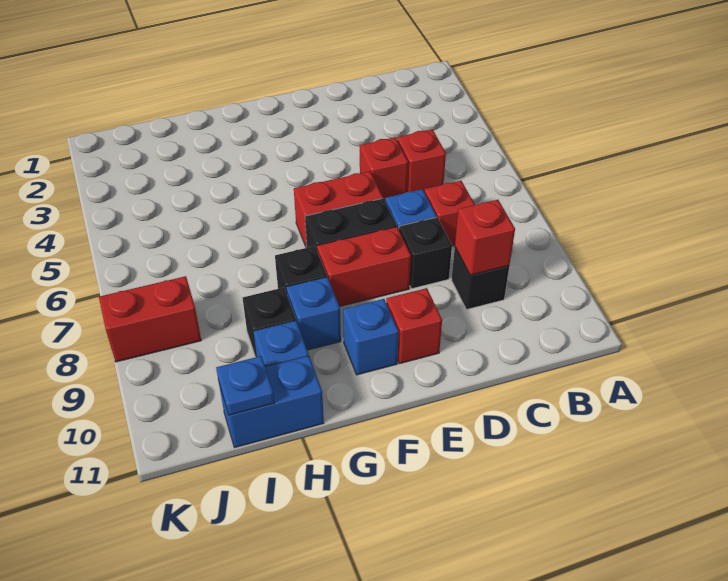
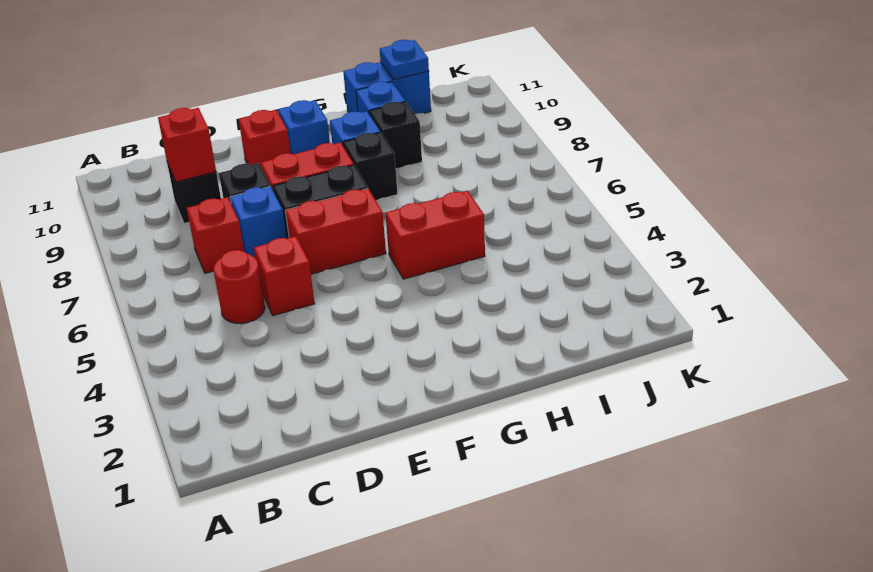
red brick C5 level 1 -> red round brick C5 level 1
red brick J8:K8 level 1 -> red brick G5:H5 level 1

